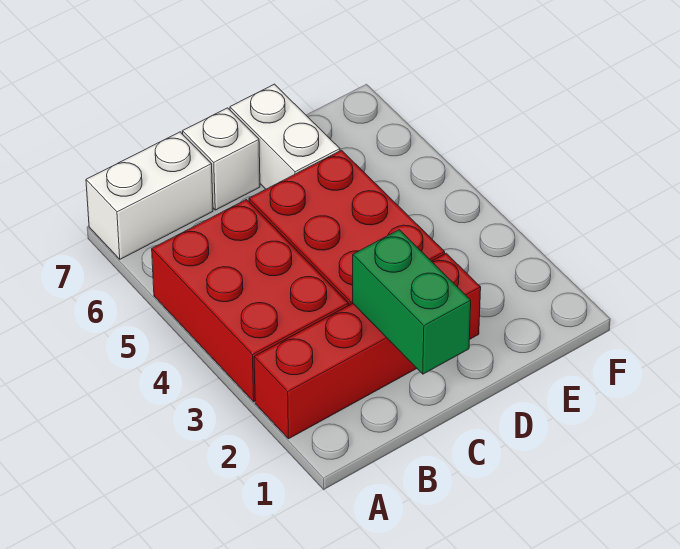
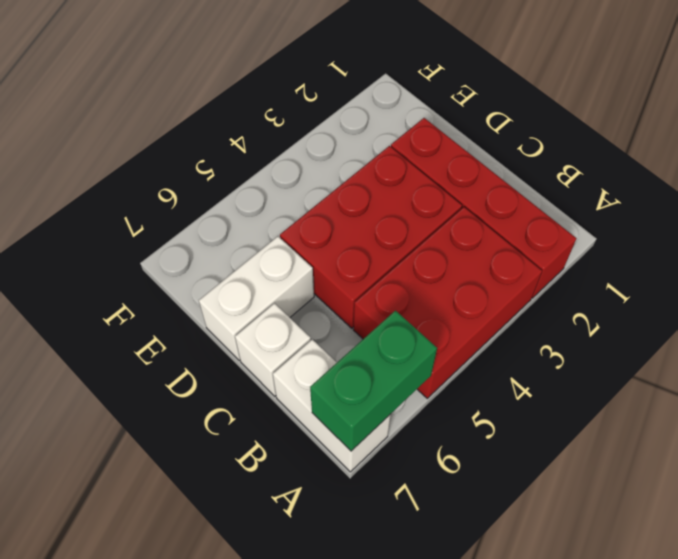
green brick C1:C2 level 2 -> green brick A6:A7 level 2

